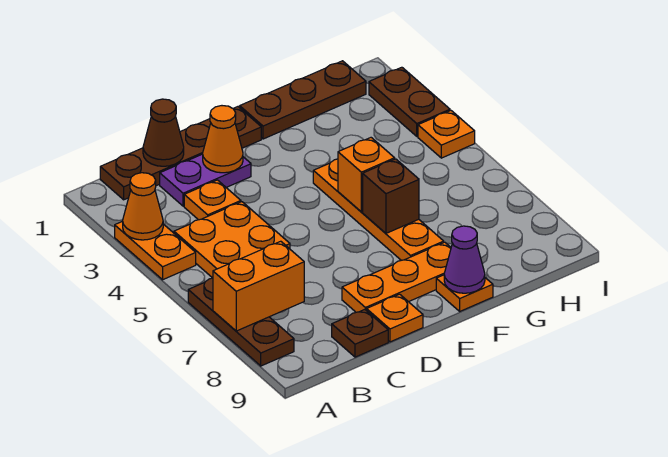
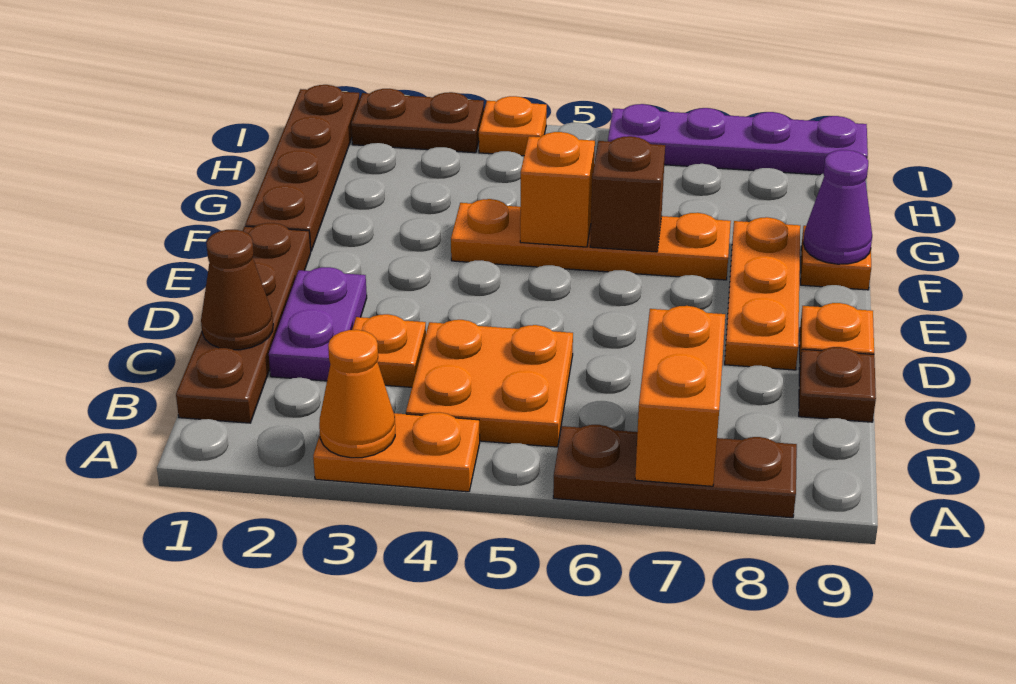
orange cone D2 level 2 -> none
brown plate F1:H1 level 1 -> brown plate F1:I1 level 1
none -> purple plate I6:I9 level 1

